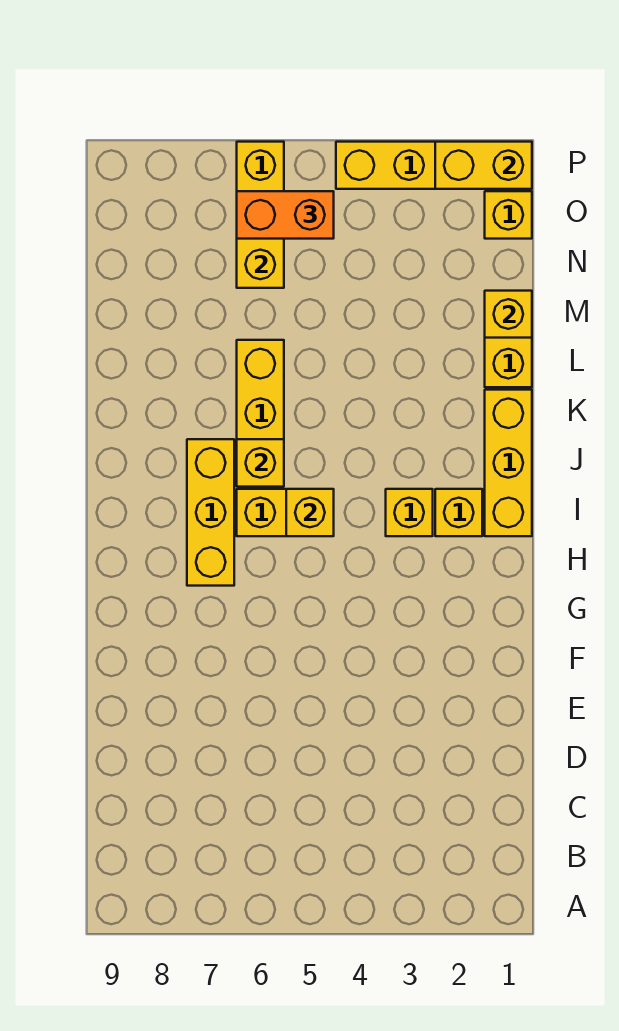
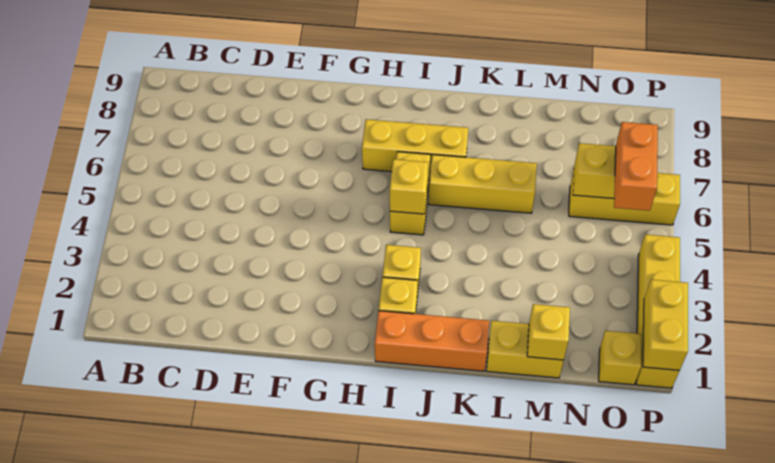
yellow brick I1:K1 level 1 -> orange brick I1:K1 level 1
yellow brick J6 level 2 -> none

